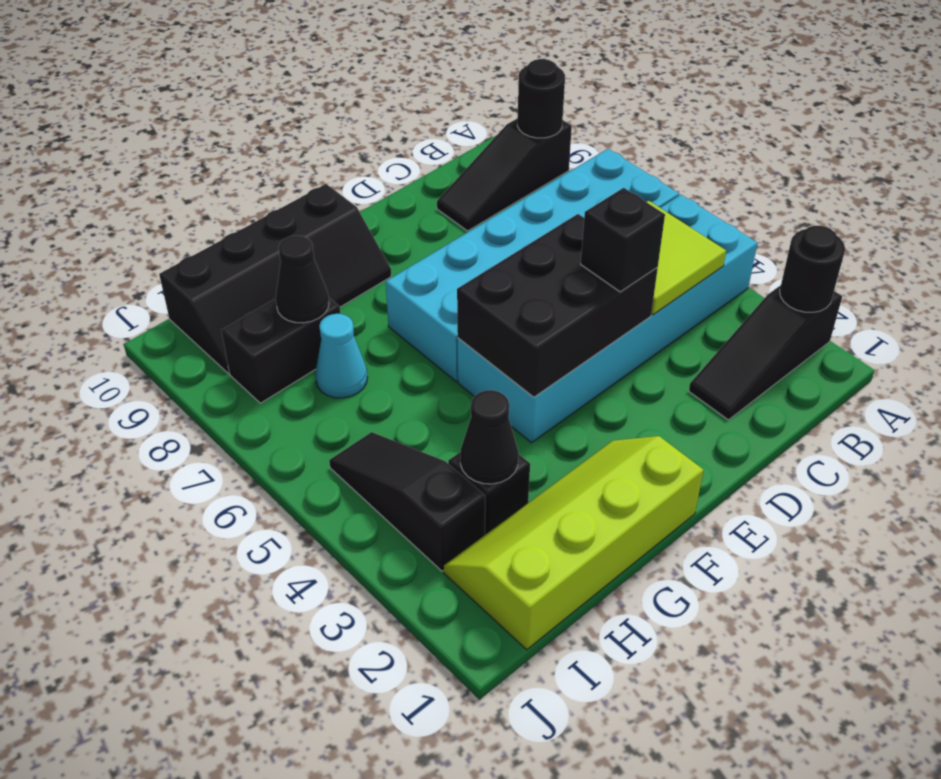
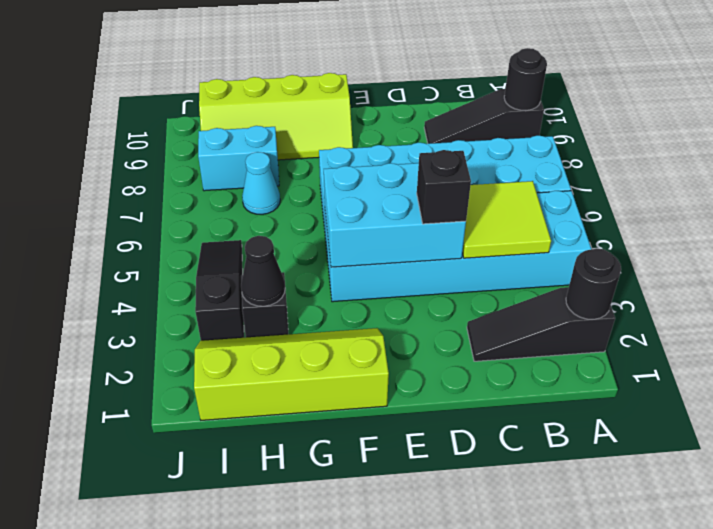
black brick D4:F5 level 2 -> cyan brick D4:F5 level 2
black slope F9:I10 level 1 top 10 -> lime slope F9:I10 level 1 top 10
black brick H8:I8 level 1 -> cyan brick H8:I8 level 1
black cone H8 level 2 -> none

